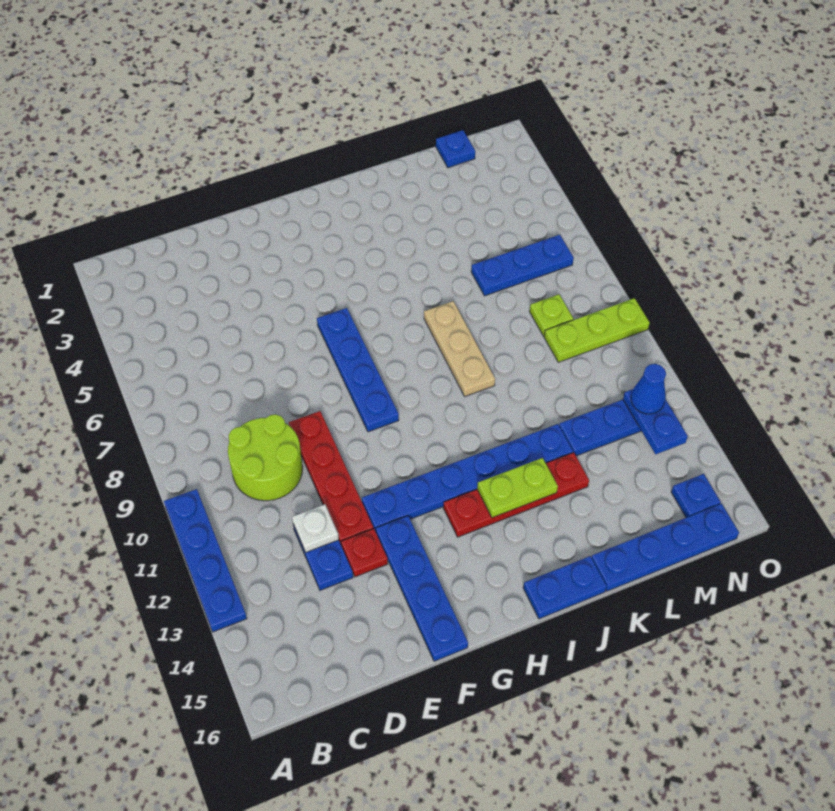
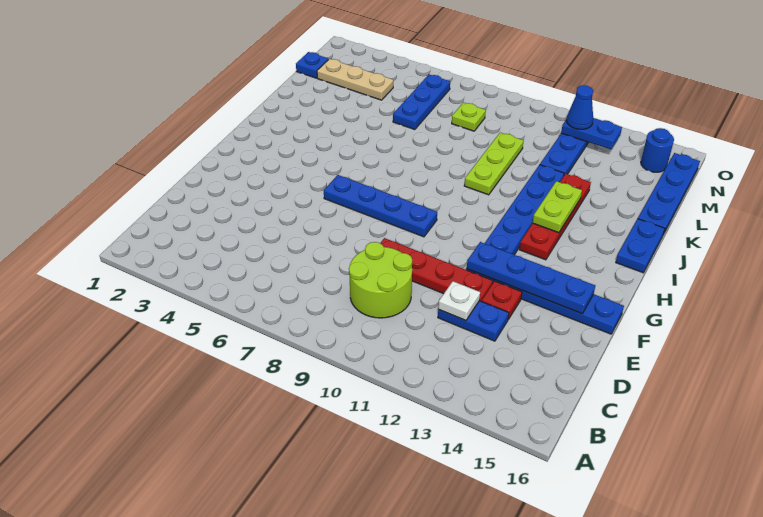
blue plate A10:A13 level 1 -> blue plate F12:F15 level 2
tan plate J7:J9 level 1 -> tan plate M2:M4 level 1
lime plate M9:O9 level 1 -> lime plate J10:L10 level 1
blue plate N15 level 1 -> blue round brick N15 level 1

